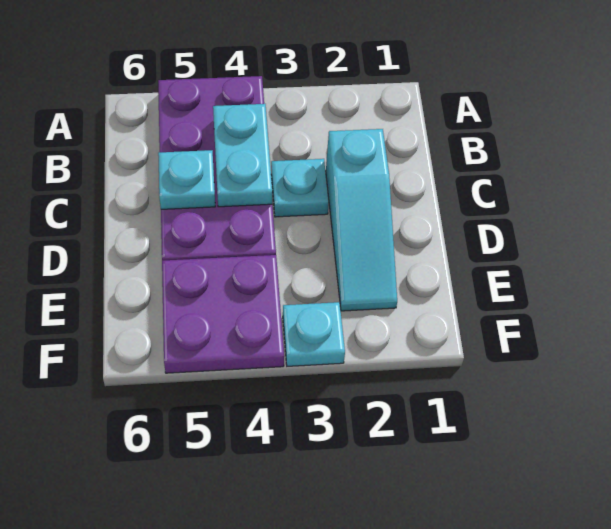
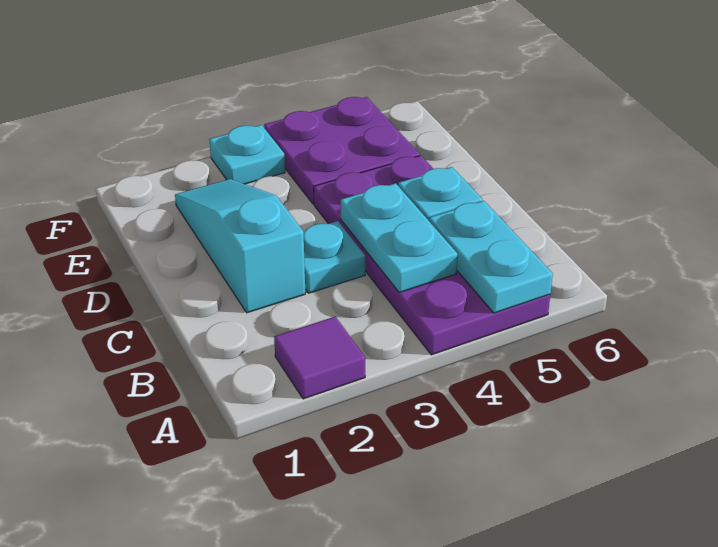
none -> purple tile A2 level 1
none -> cyan plate A5:B5 level 2

